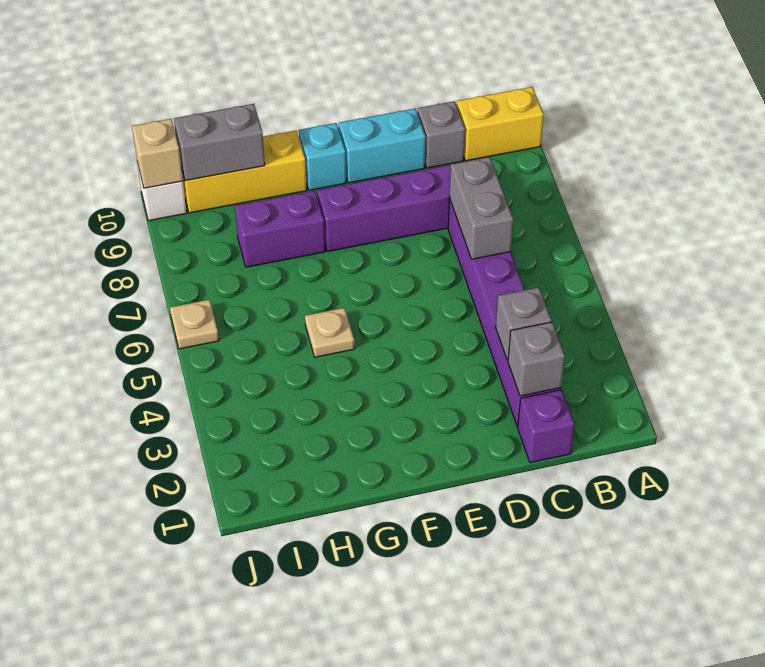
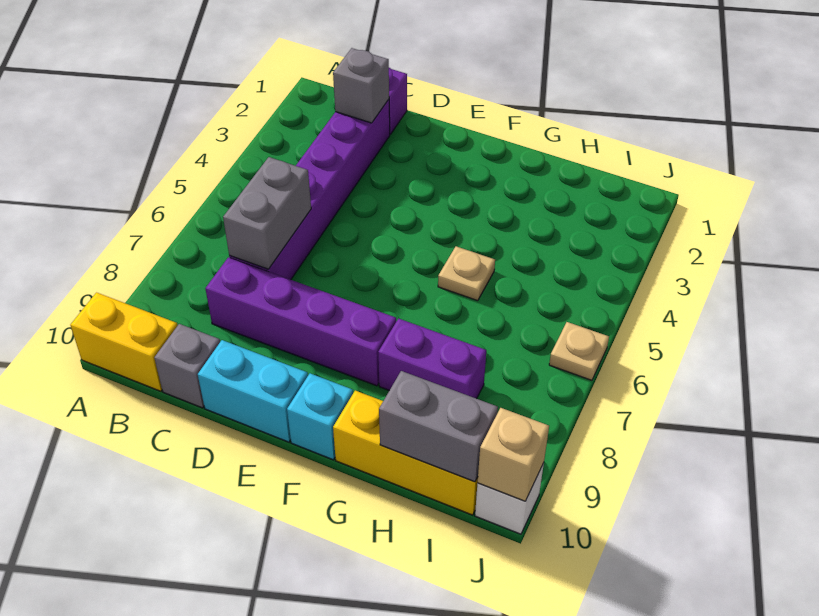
grey brick C3 level 2 -> none

